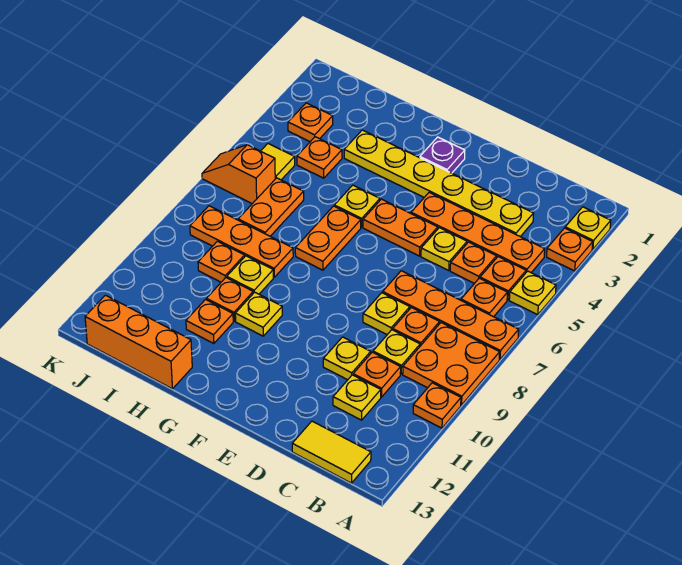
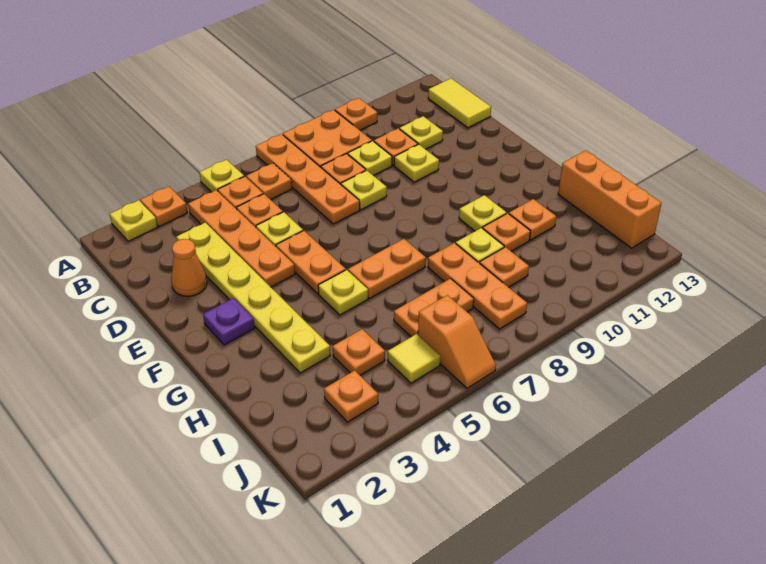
none -> orange cone D2 level 1

